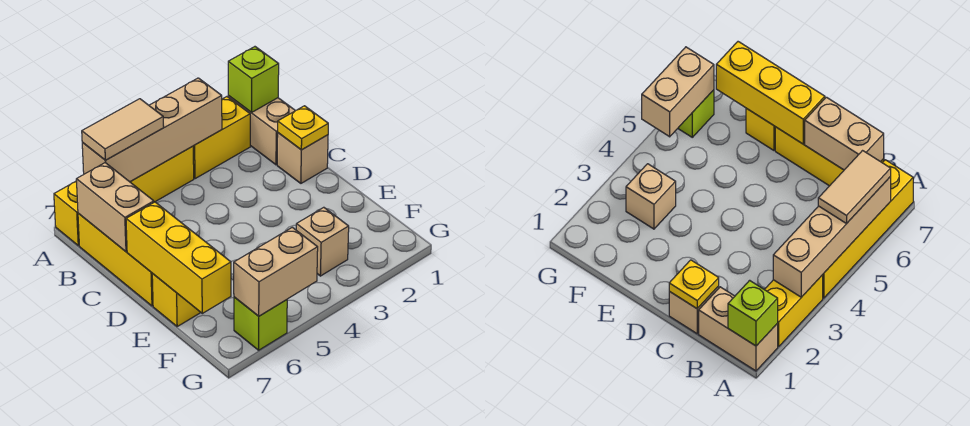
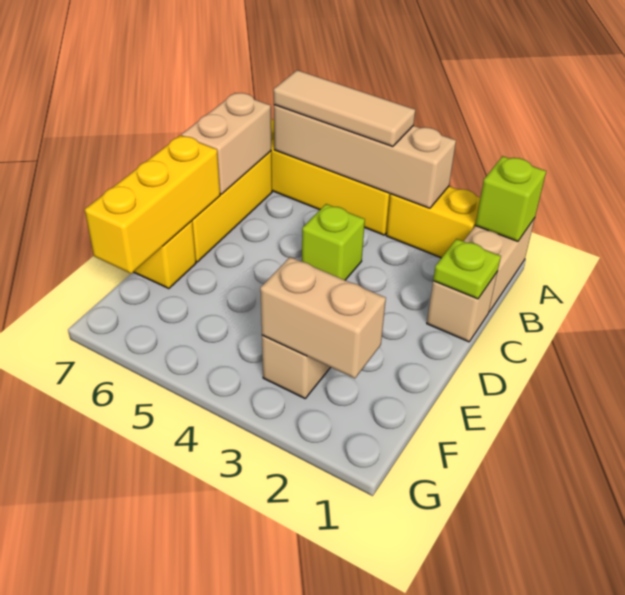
tan tile A5:A6 level 3 -> tan tile A4:A6 level 3
yellow plate C1 level 2 -> lime plate C1 level 2
tan brick G5:G6 level 2 -> tan brick F2:F3 level 2
lime brick G6 level 1 -> lime brick C4 level 1

